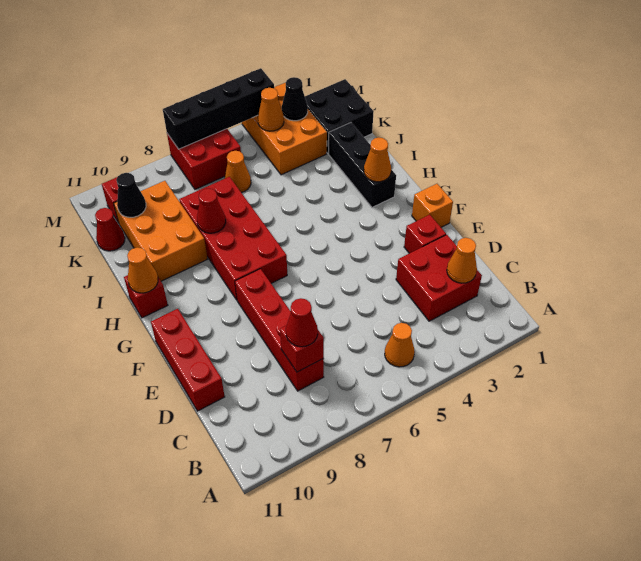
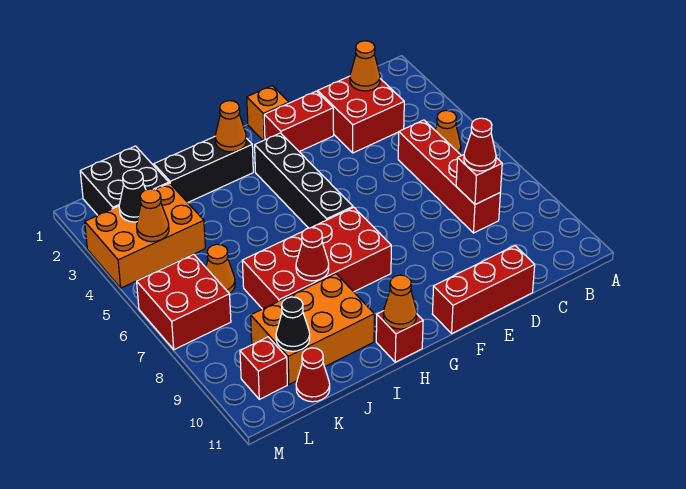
red brick C8:F8 level 1 -> red brick C5:C8 level 1
red brick E2 level 1 -> red brick E2:F2 level 1
black brick M4:M7 level 2 -> black brick G3:G6 level 1

